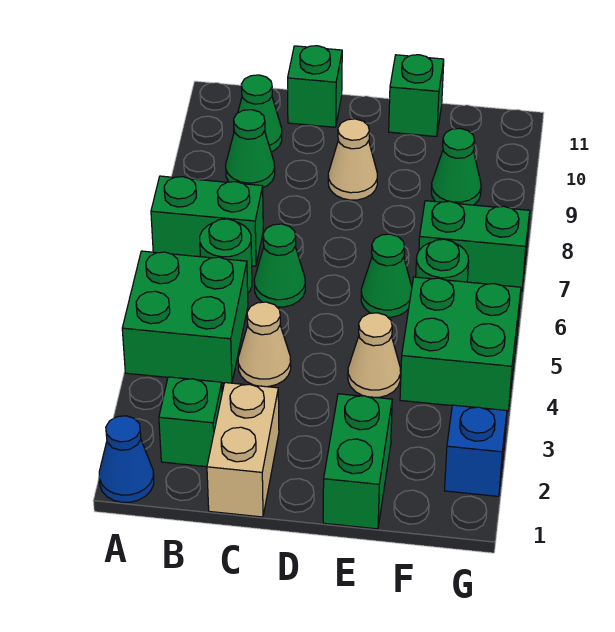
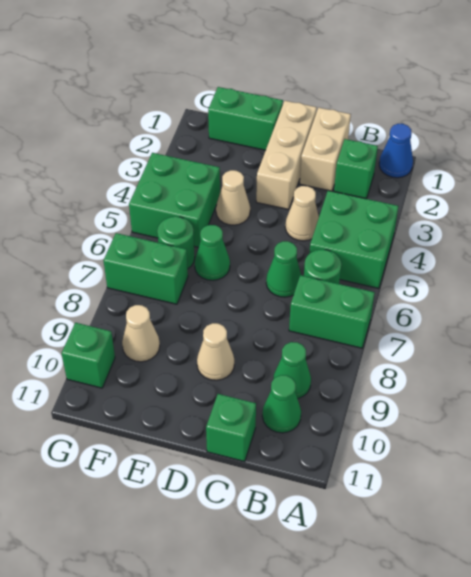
none -> tan brick D1:D3 level 1
green brick E1:E2 level 1 -> green brick E1:F1 level 1
green brick E11 level 1 -> green brick G10 level 1
green cone F9 level 1 -> tan cone F9 level 1
blue brick G2 level 1 -> none

